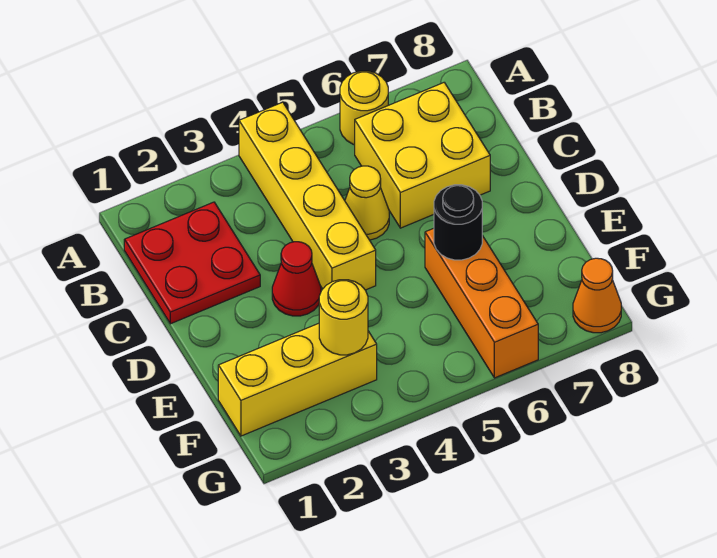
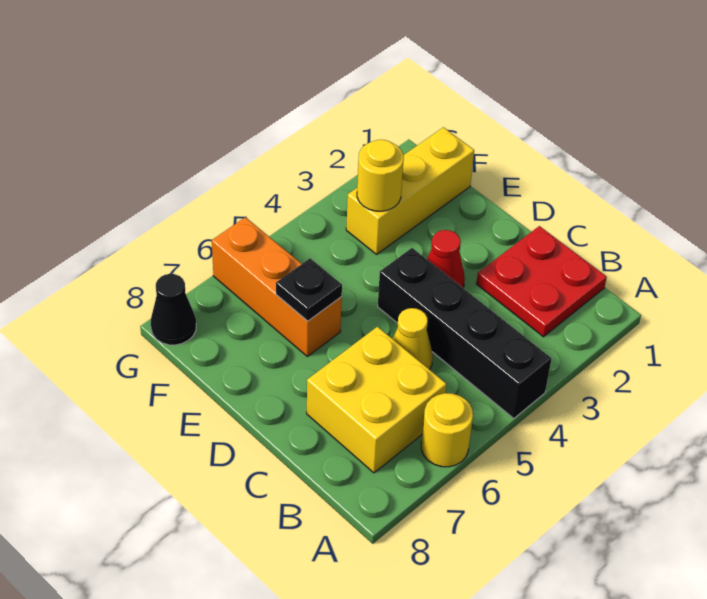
yellow brick A4:D4 level 1 -> black brick A4:D4 level 1
black round brick E6 level 2 -> black plate E6 level 2
orange cone G8 level 1 -> black cone G8 level 1

